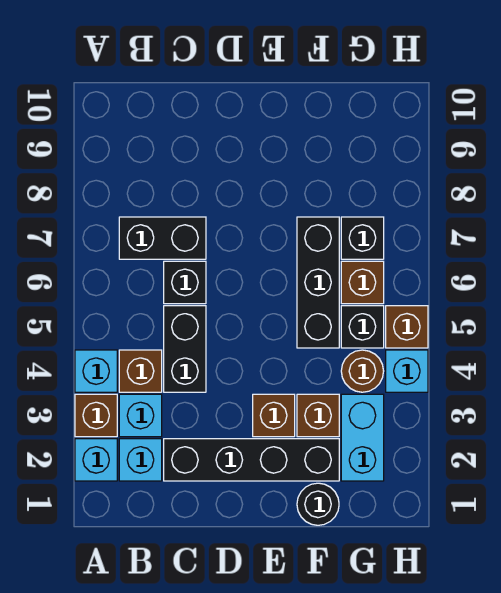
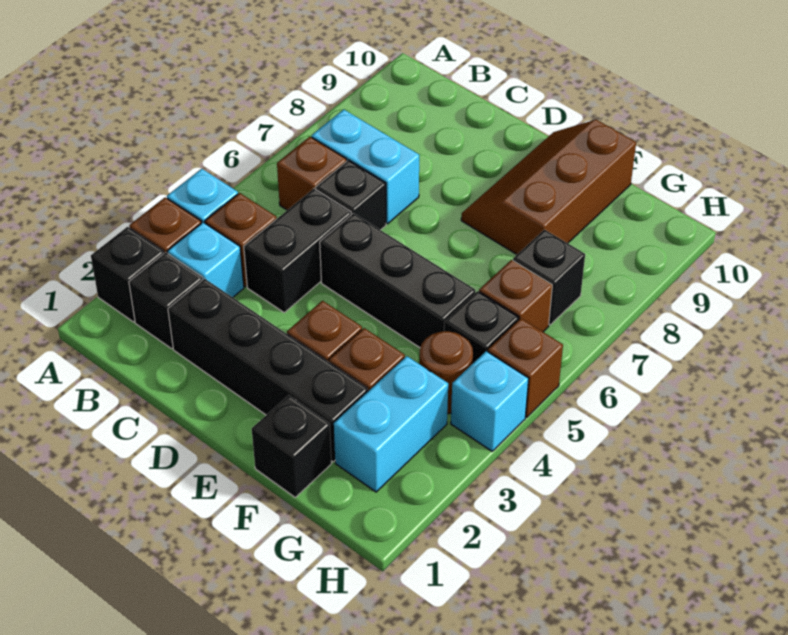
cyan brick A2 level 1 -> black brick A2 level 1
cyan brick B2 level 1 -> black brick B2 level 1
none -> brown brick B6 level 1
black brick B7:C7 level 1 -> cyan brick B7:C7 level 1
none -> brown slope E8:F10 level 1 top F
black round brick F1 level 1 -> black brick F1 level 1
black brick F5:F7 level 1 -> black brick D5:F5 level 1

